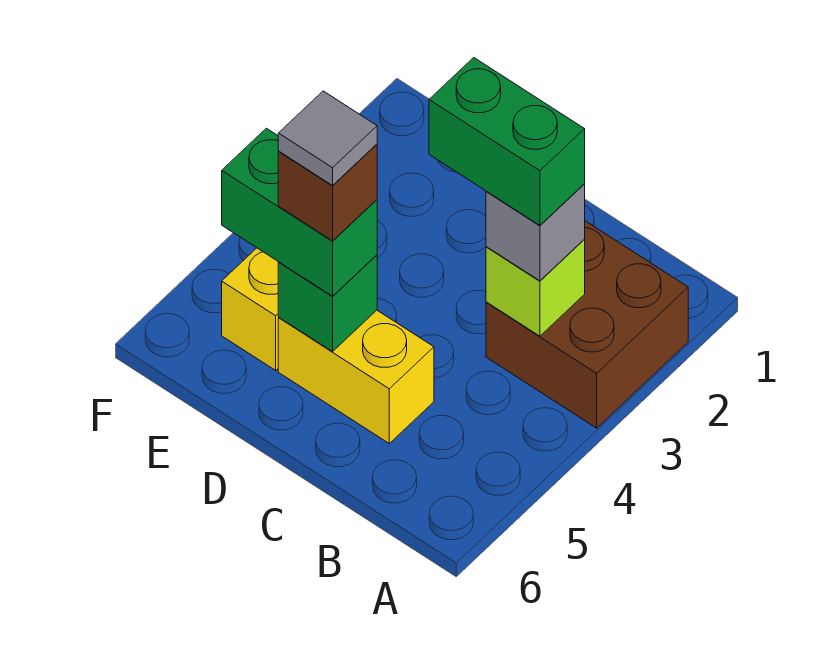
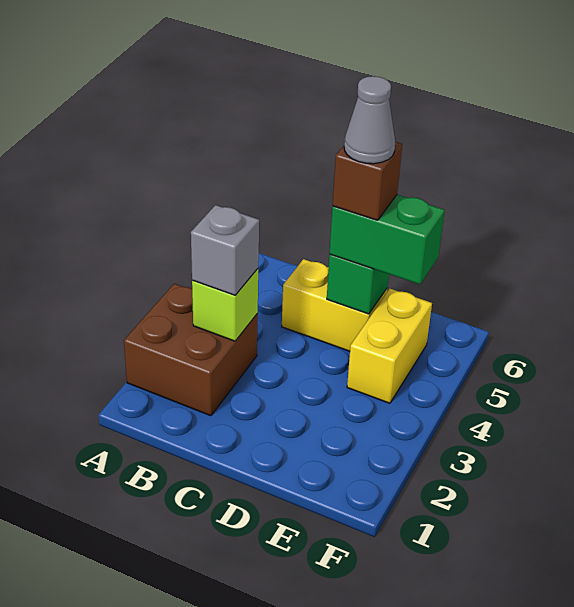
green brick B3:C3 level 4 -> none
grey tile D5 level 5 -> grey cone D5 level 5

